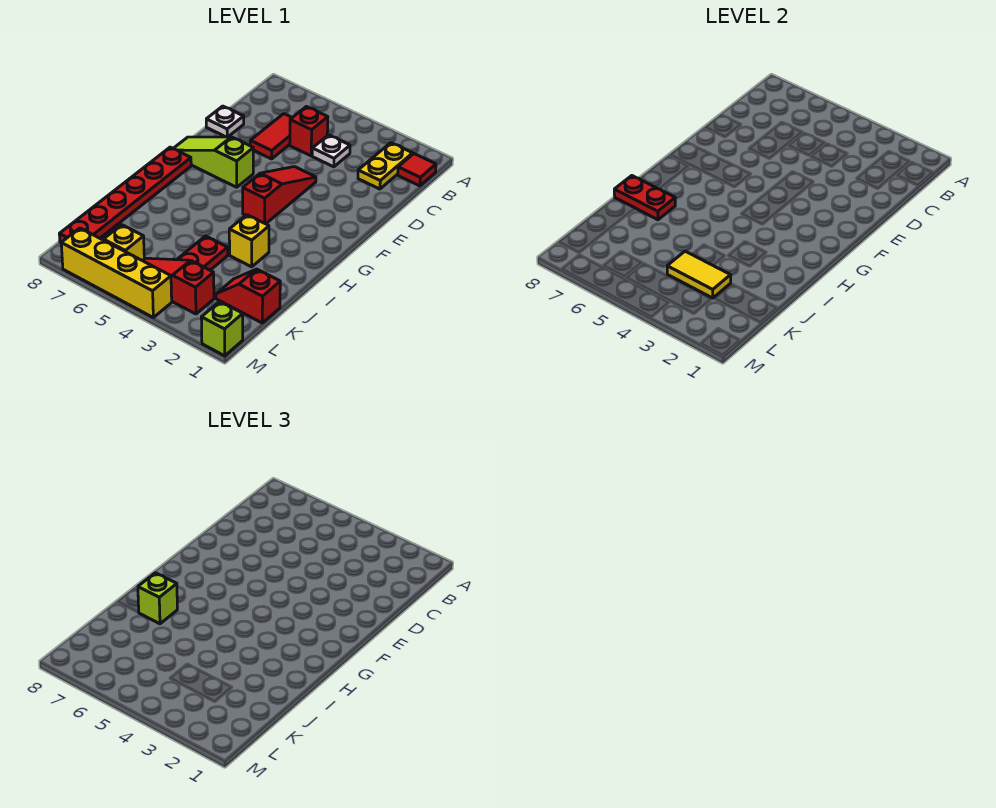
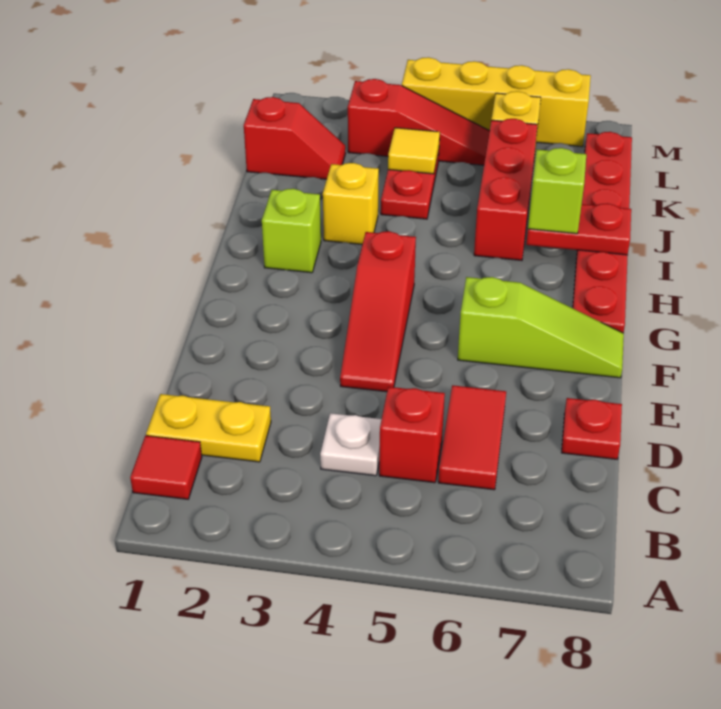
yellow plate B2:C2 level 1 -> yellow plate C1:C2 level 1
white plate D8 level 1 -> red plate D8 level 1
none -> red brick I6:K6 level 1
yellow tile K3:K4 level 2 -> yellow tile K4 level 2
lime brick M1 level 1 -> lime brick H2 level 1

